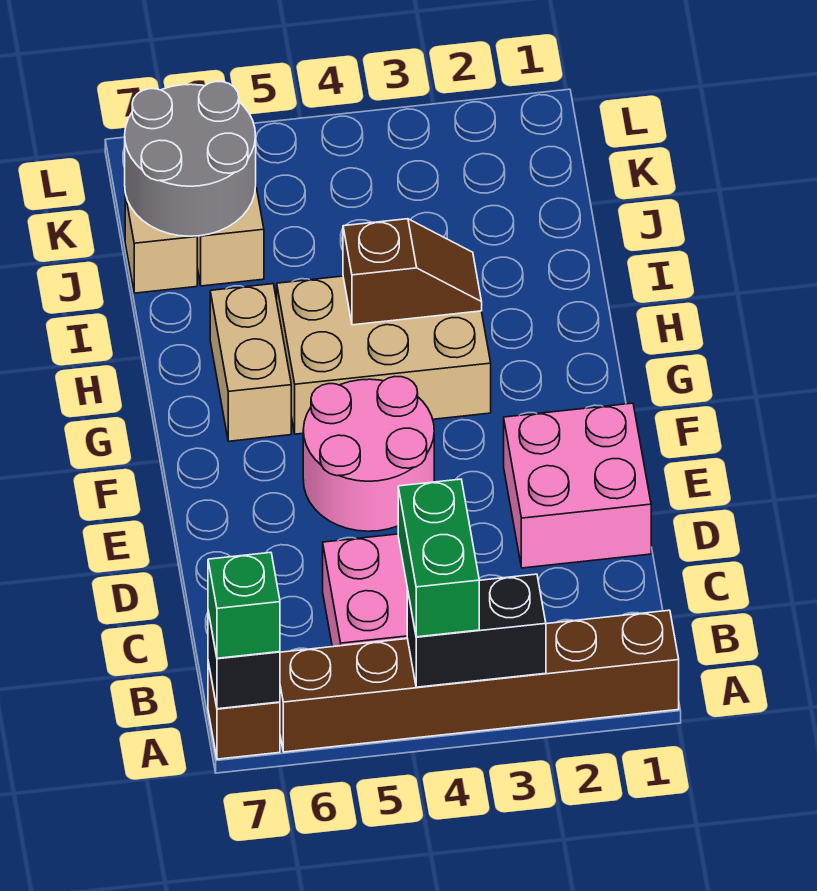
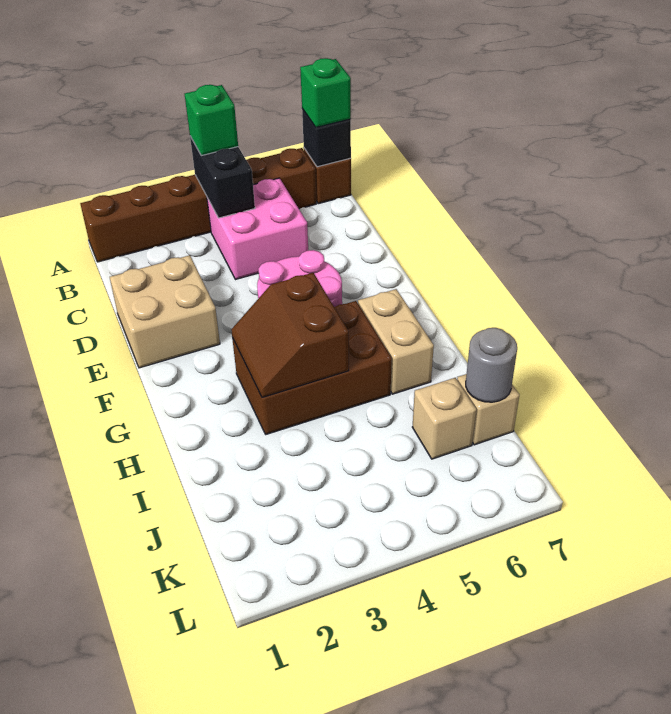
black brick A3:A4 level 2 -> black brick A4:B4 level 2
green brick A4:B4 level 3 -> green brick A4 level 3
pink brick D1:E2 level 1 -> tan brick D1:E2 level 1
tan brick G3:H5 level 1 -> brown brick G3:H5 level 1
brown slope H3:H4 level 2 top 4 -> brown slope G3:H4 level 2 top 4
grey round brick J6:K7 level 2 -> grey round brick J7 level 2

